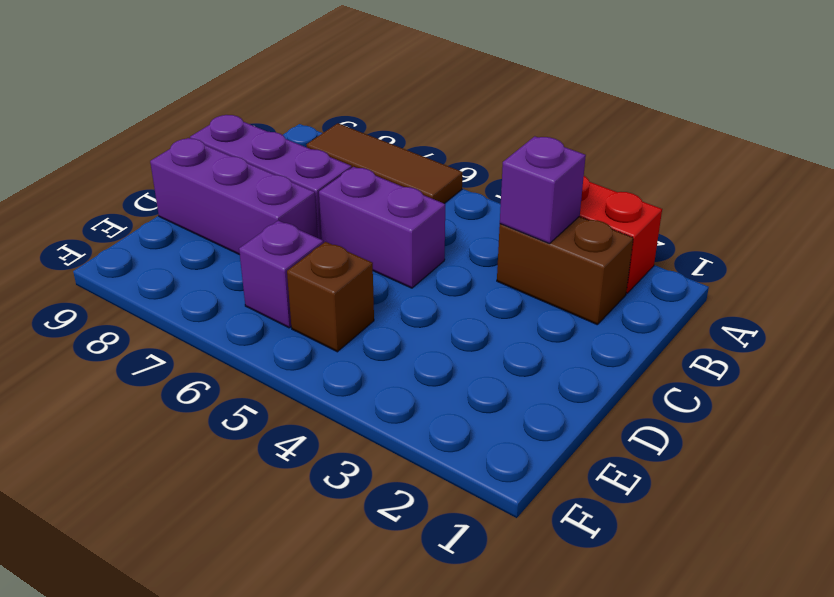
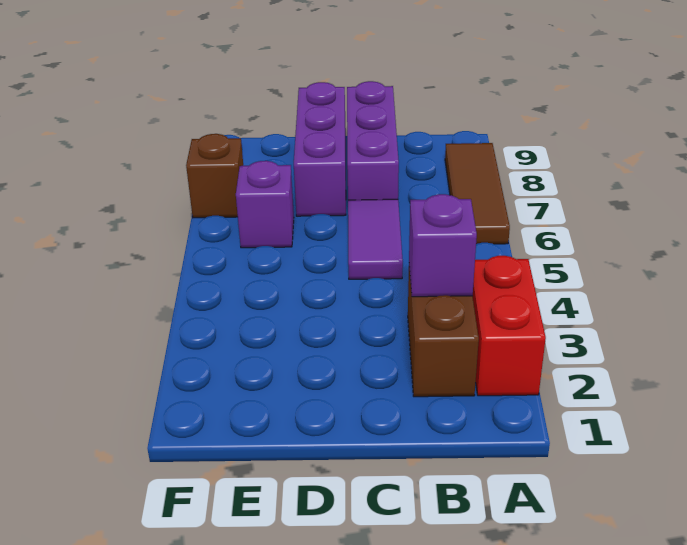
purple brick C5:C6 level 1 -> purple tile C5:C6 level 1
brown brick E5 level 1 -> brown brick F7 level 1

